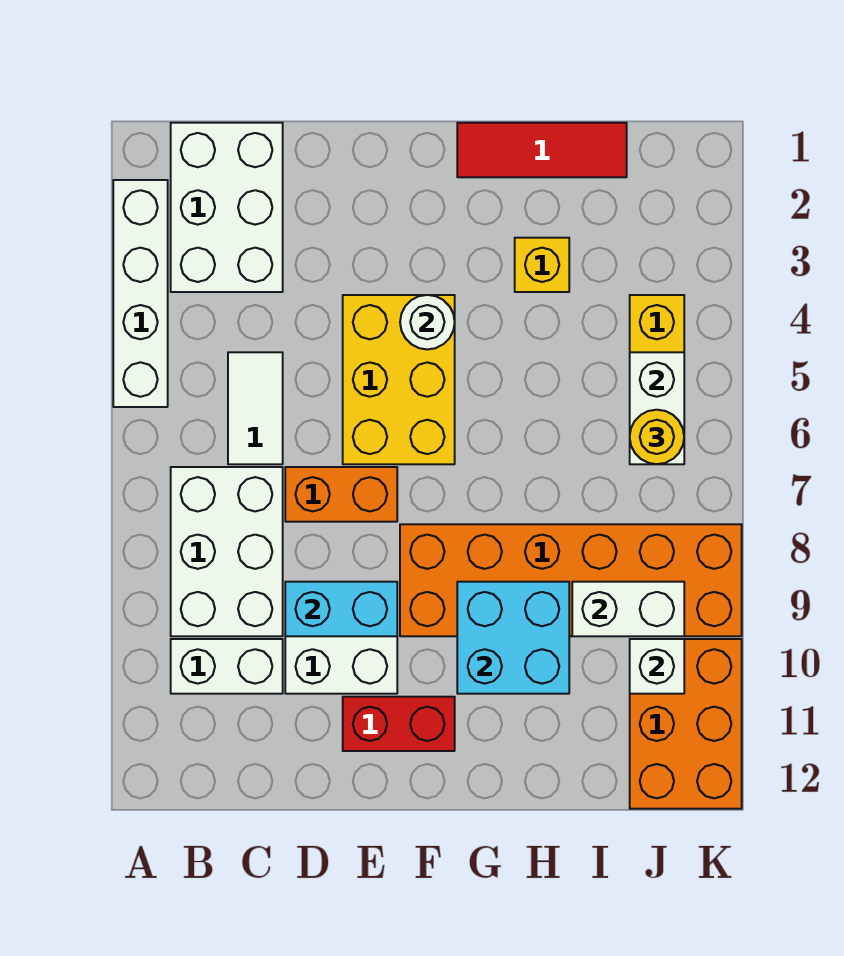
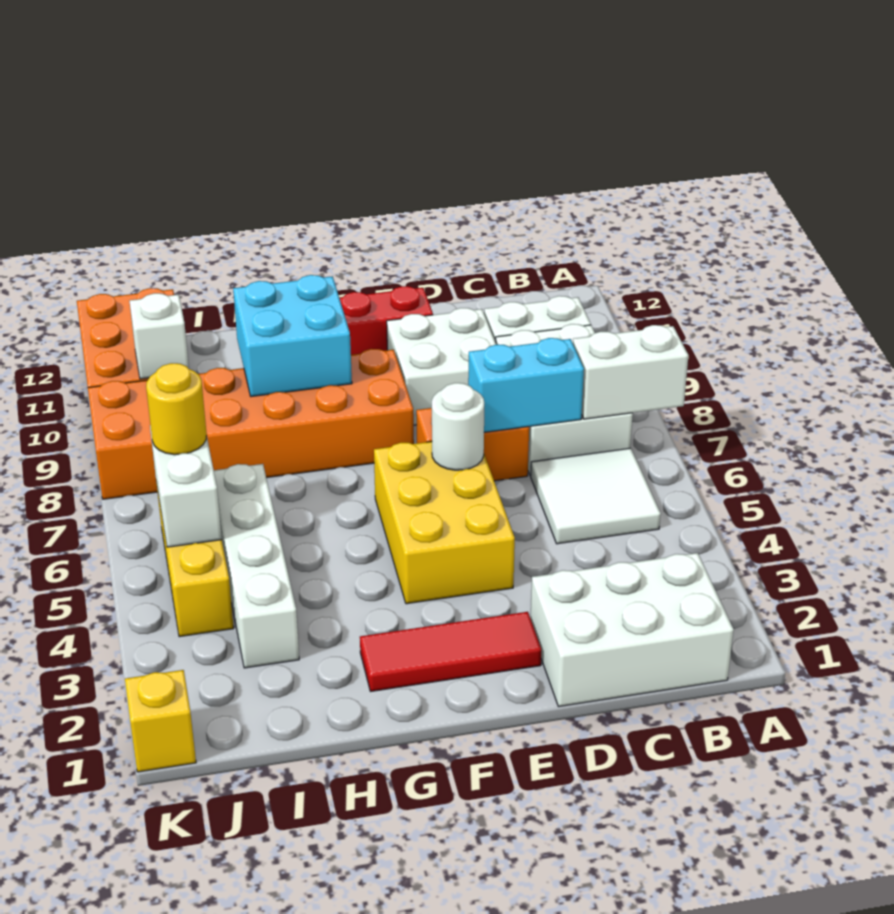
white brick A2:A5 level 1 -> white brick I3:I6 level 1
white brick B1:C3 level 1 -> white brick B1:D2 level 1
white tile C5:C6 level 1 -> white tile B5:C6 level 1
cyan brick D9:E9 level 2 -> cyan brick C7:D7 level 2
white round brick F4 level 2 -> white round brick E6 level 2
red tile G1:I1 level 1 -> red tile E2:G2 level 1
yellow brick H3 level 1 -> yellow brick K1 level 1
white brick I9:J9 level 2 -> white brick A7:B7 level 2

